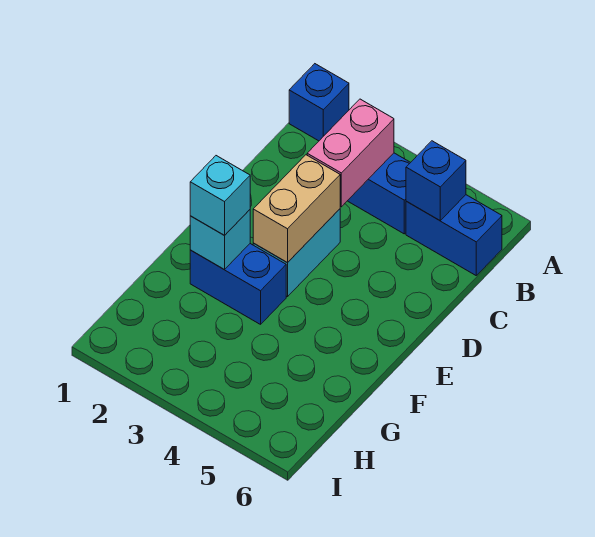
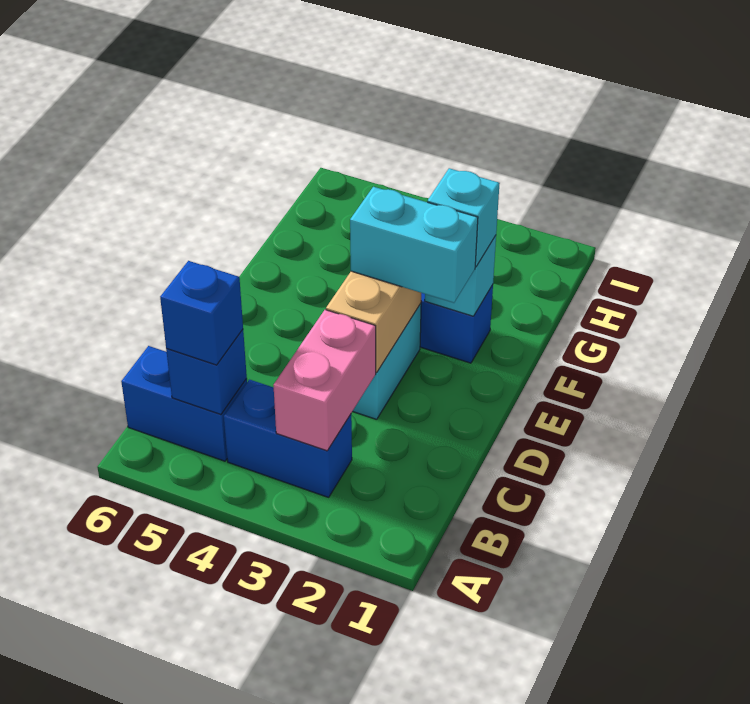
blue brick A1 level 1 -> blue brick B5 level 3
none -> cyan brick E2:E3 level 3

